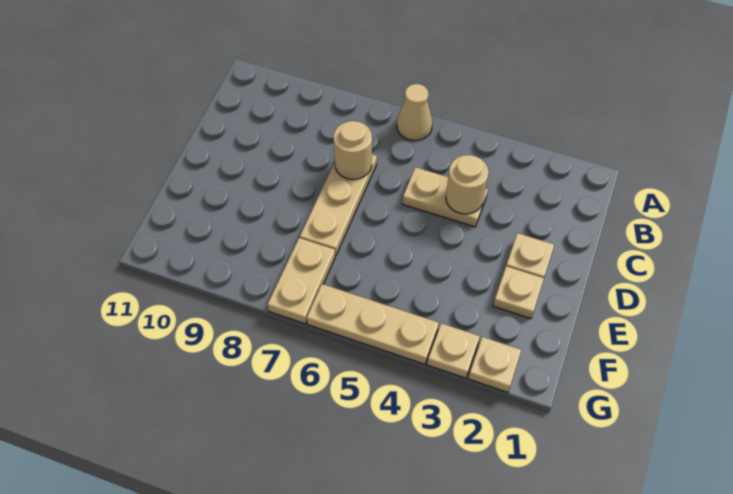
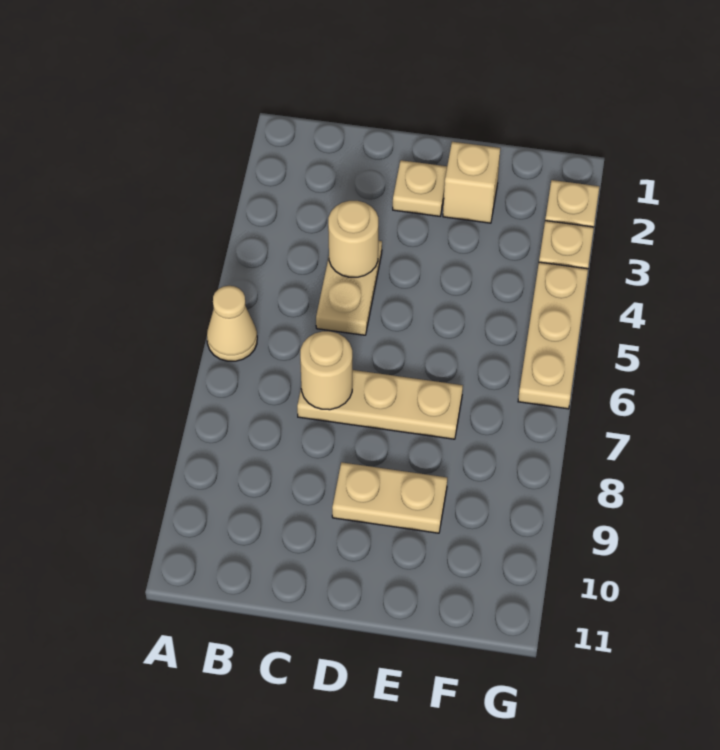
tan plate E2 level 1 -> tan brick E2 level 1
tan plate F7:G7 level 1 -> tan plate D9:E9 level 1

